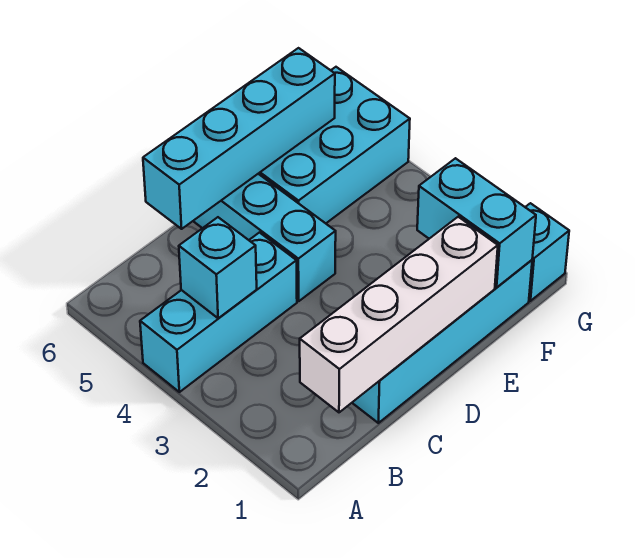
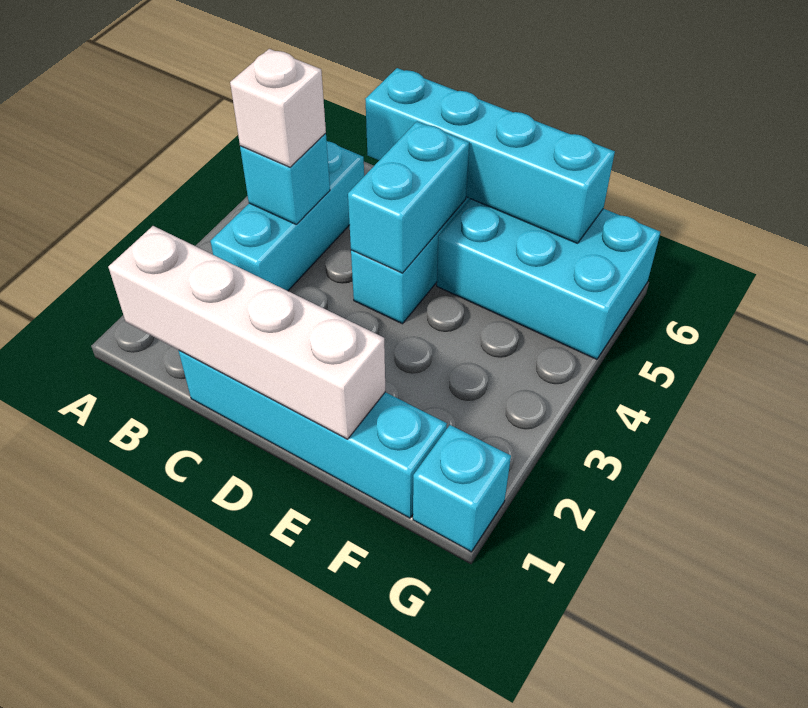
cyan brick A4:C4 level 1 -> cyan brick B3:B5 level 1
none -> white brick B4 level 3
cyan brick F1:F2 level 2 -> cyan brick D4:D5 level 2

